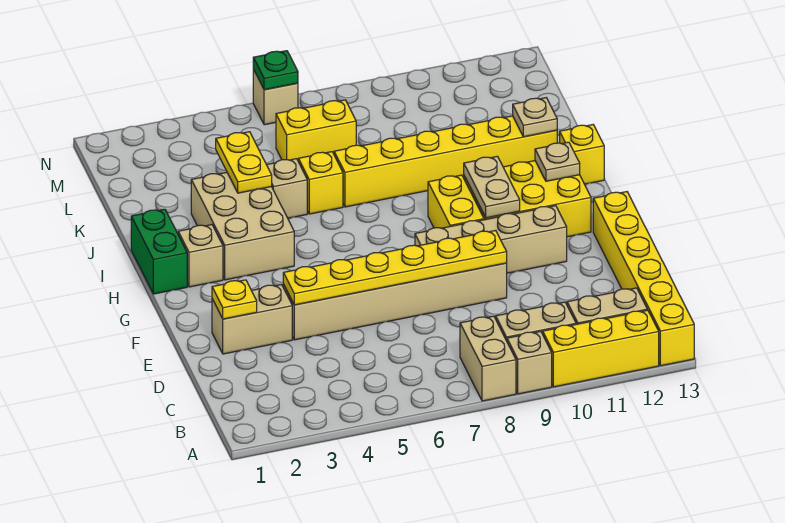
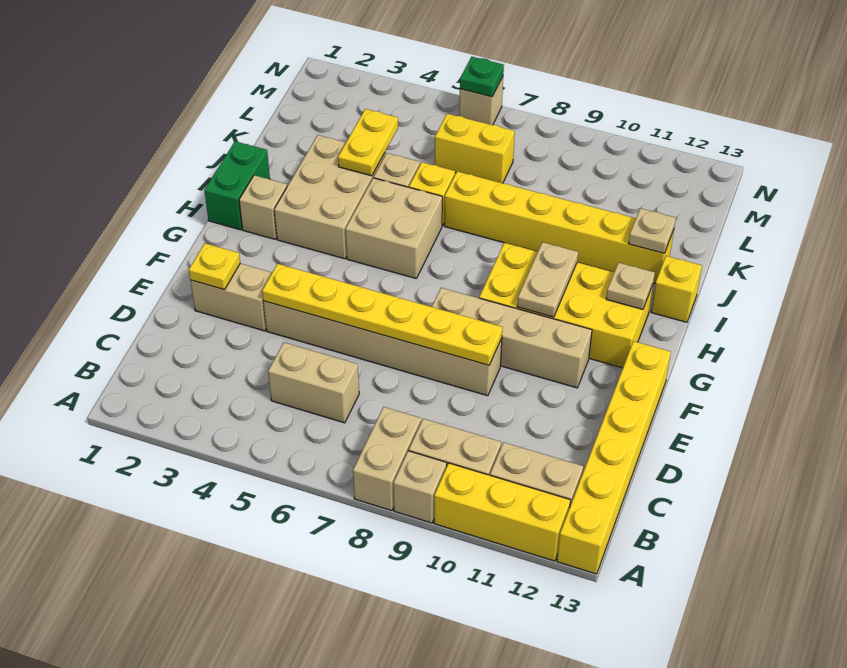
none -> tan brick C5:C6 level 1
none -> tan brick H5:I6 level 1

